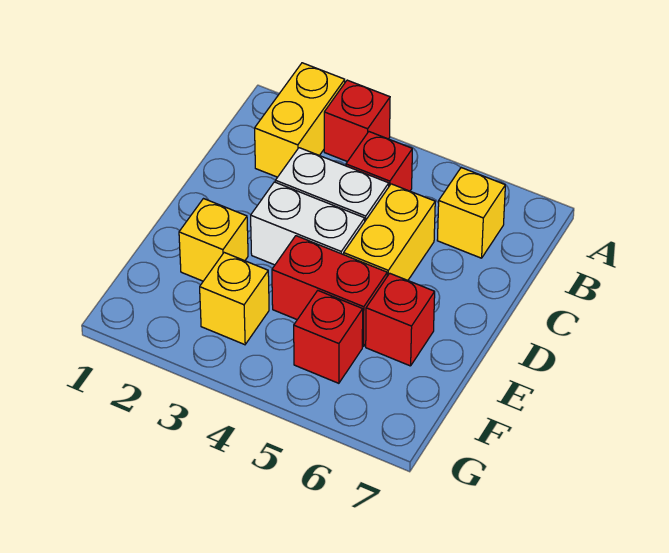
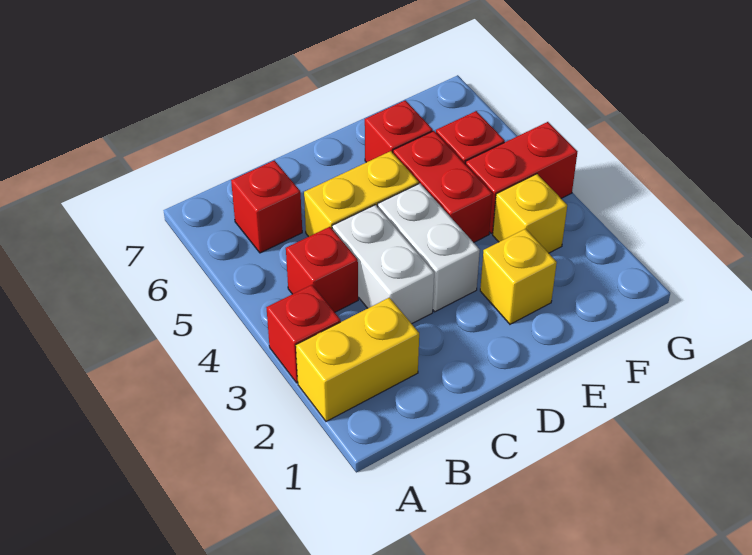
yellow brick B6 level 1 -> red brick B6 level 1
none -> red brick F4:G4 level 1

